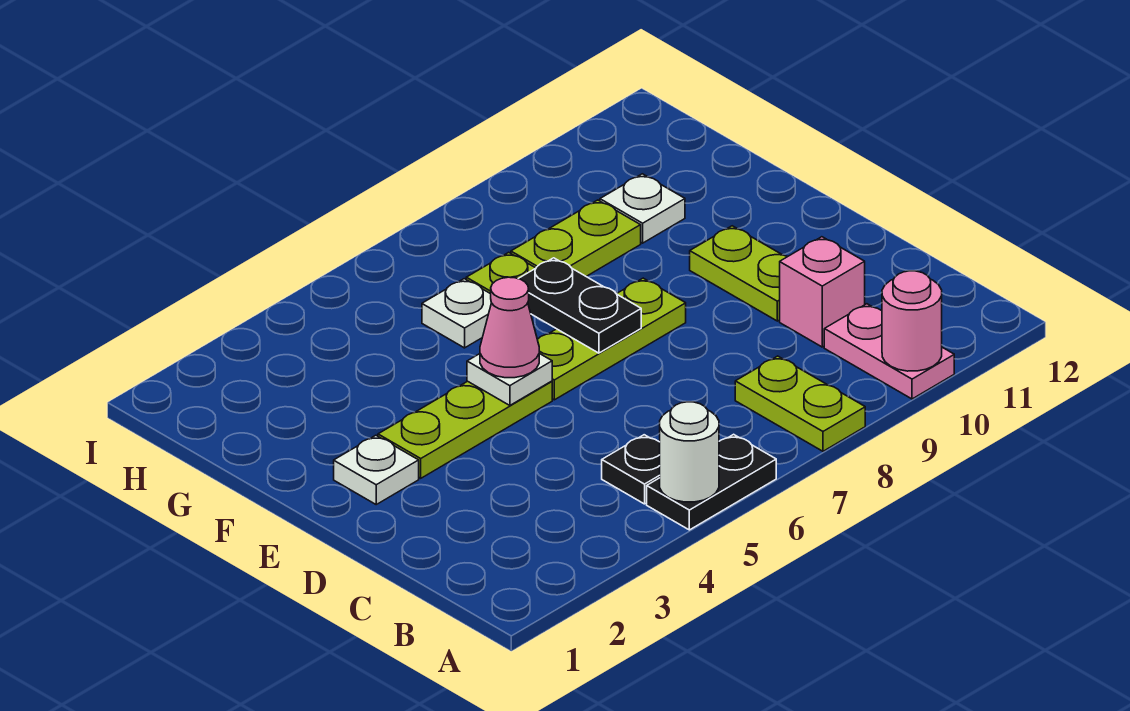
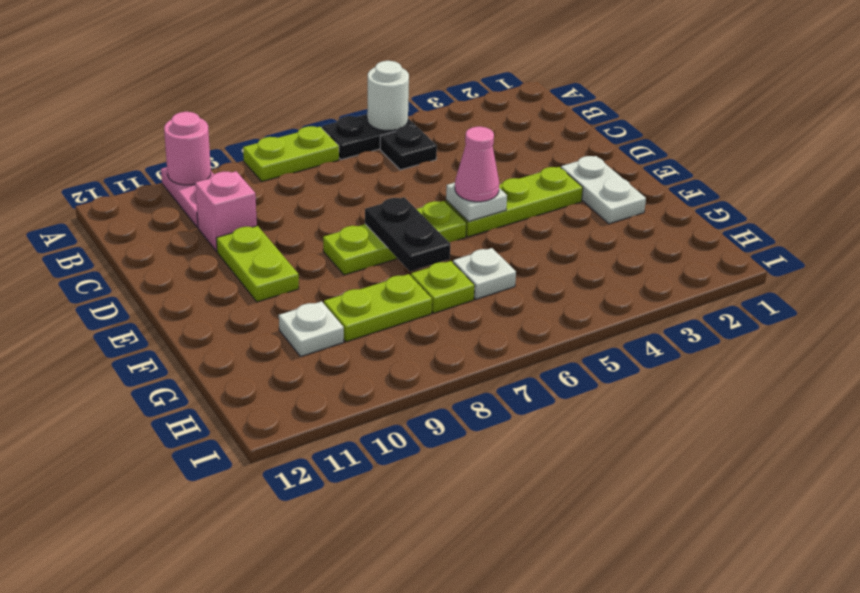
lime plate A8:B8 level 1 -> lime plate A7:A8 level 1
white plate E2 level 1 -> white plate E2:F2 level 1

